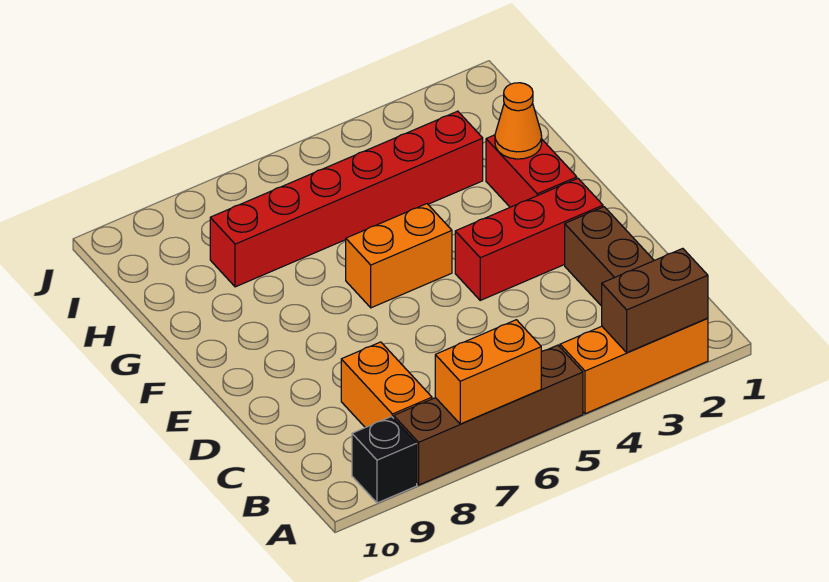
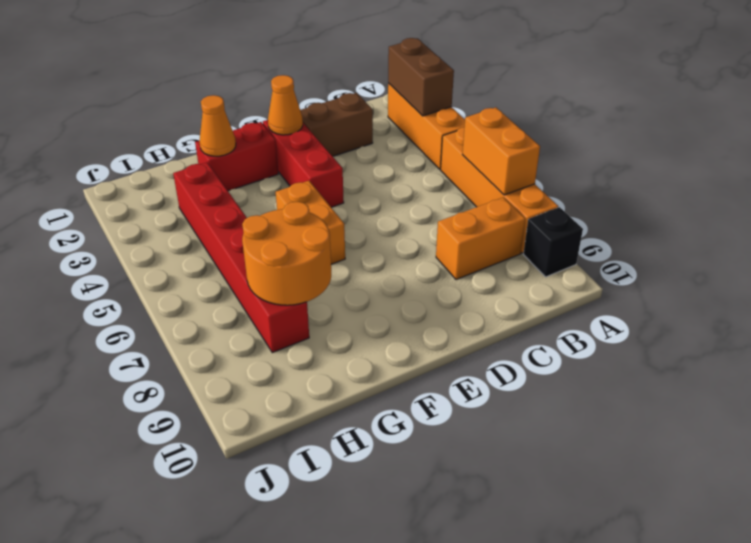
brown brick A5:A8 level 1 -> orange brick A5:A8 level 1
none -> orange cone E2 level 2
none -> orange round brick G7:H8 level 2

